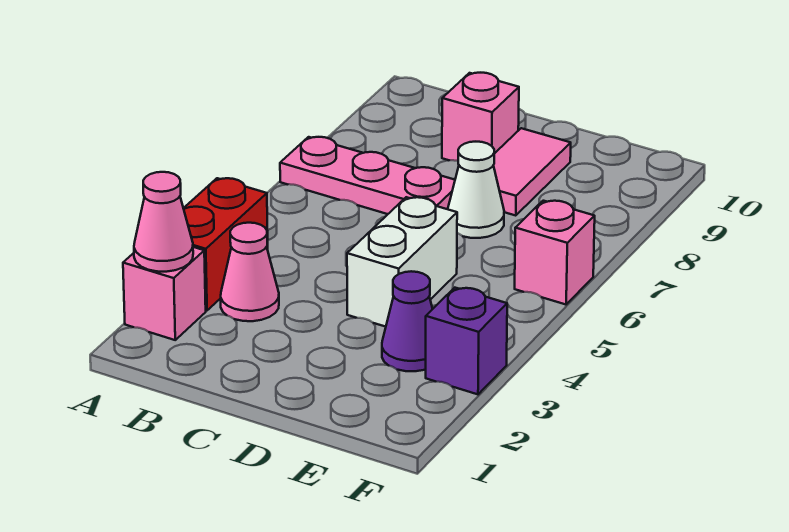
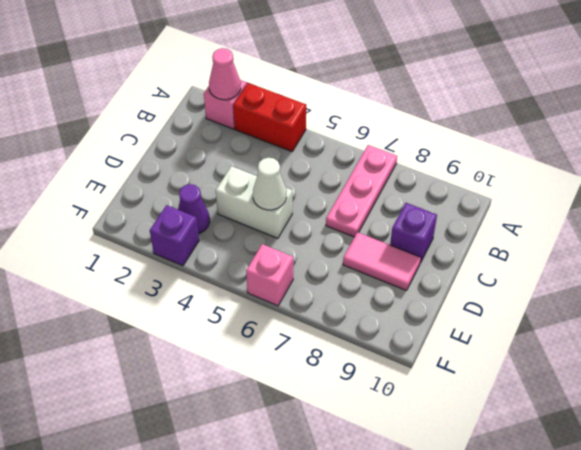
pink cone B3 level 1 -> none
pink brick C9 level 1 -> purple brick C9 level 1
white cone D7 level 1 -> white cone D5 level 2

